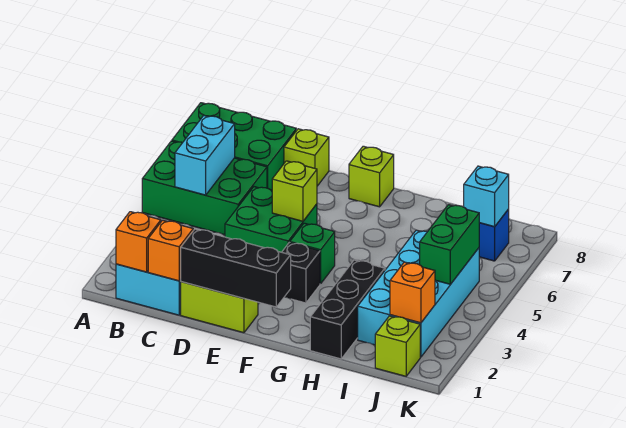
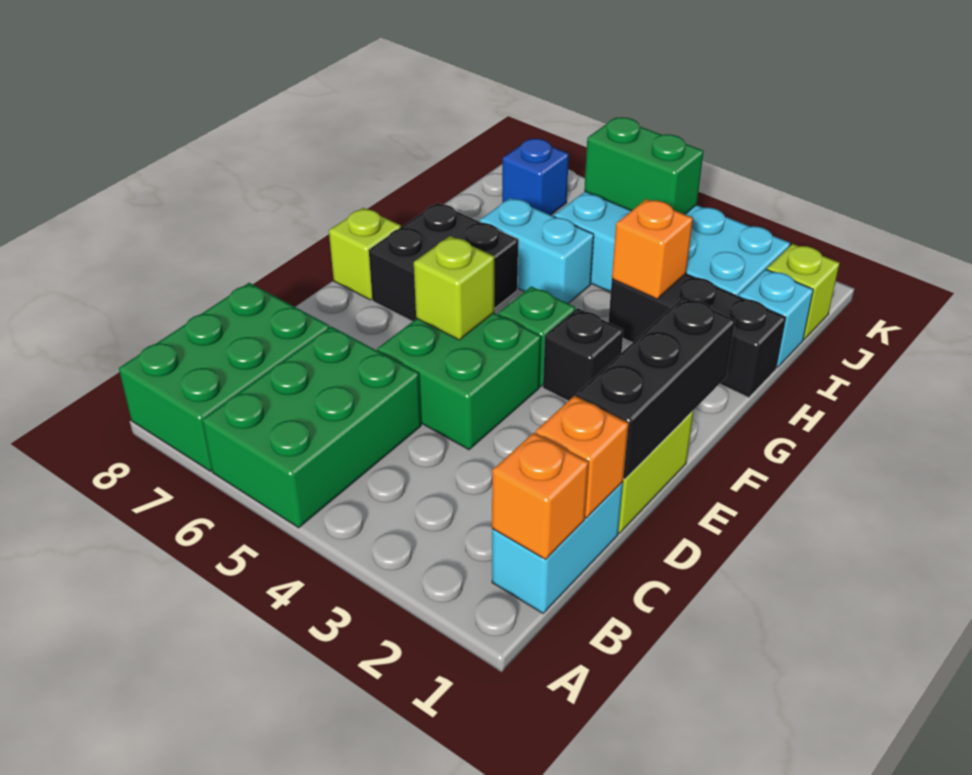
cyan brick B5:B6 level 2 -> cyan brick H5:H6 level 1
lime brick D8 level 1 -> none
none -> black brick F6:G7 level 1
orange brick J2 level 2 -> orange brick H3 level 2
cyan brick J7 level 2 -> cyan brick I1 level 1

